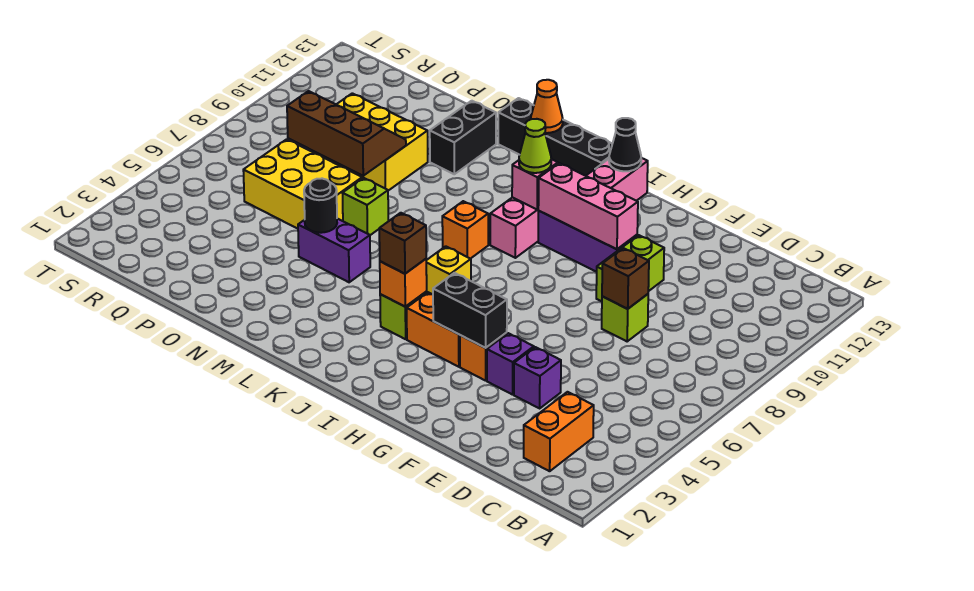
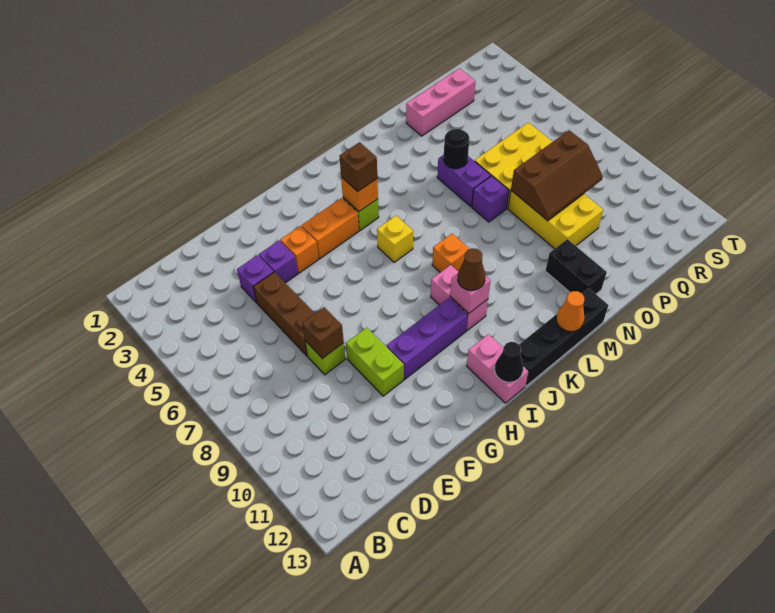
orange brick C2:C3 level 1 -> none
none -> brown brick E5:E7 level 1
black brick G4:H4 level 2 -> none
pink brick G10:I10 level 2 -> pink brick O2:Q2 level 1
lime cone J10 level 3 -> brown cone J10 level 3
purple brick M5:N5 level 1 -> purple brick N5:N6 level 1
lime brick N7 level 1 -> purple brick N7 level 1
yellow brick O9:Q10 level 1 -> yellow brick O8:P10 level 1

